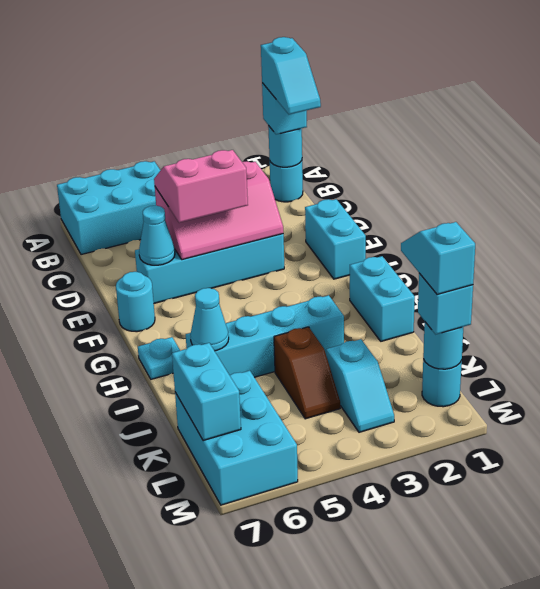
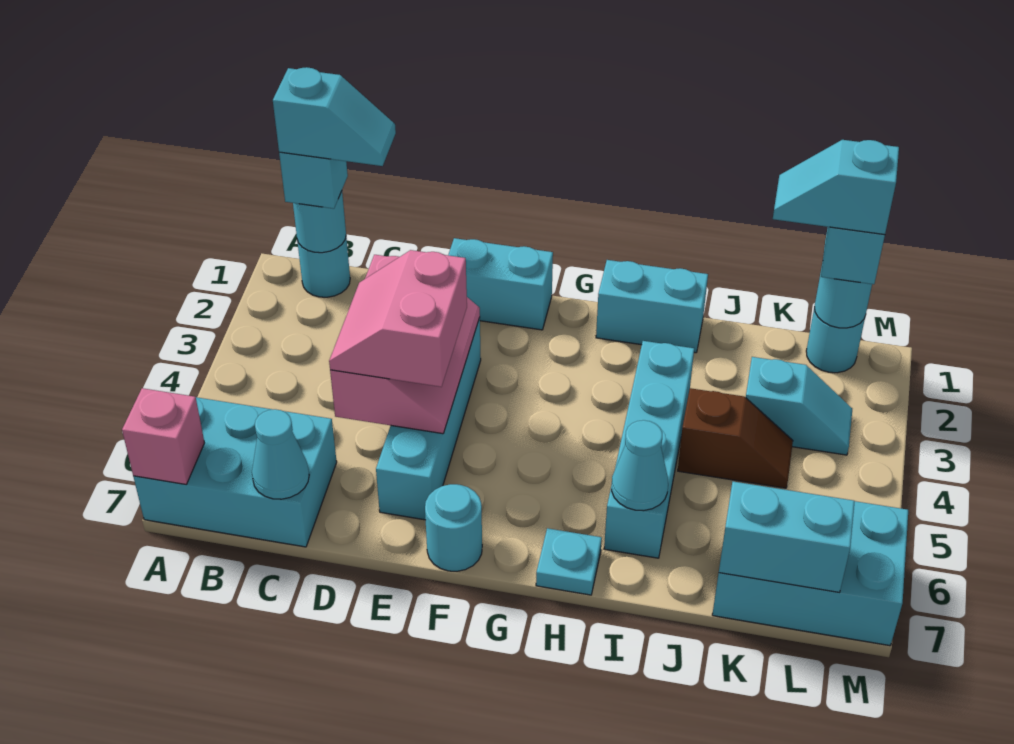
cyan brick A5:B7 level 1 -> cyan brick A6:C7 level 1
none -> pink brick A7 level 2
cyan cone E6 level 2 -> cyan cone C7 level 2

